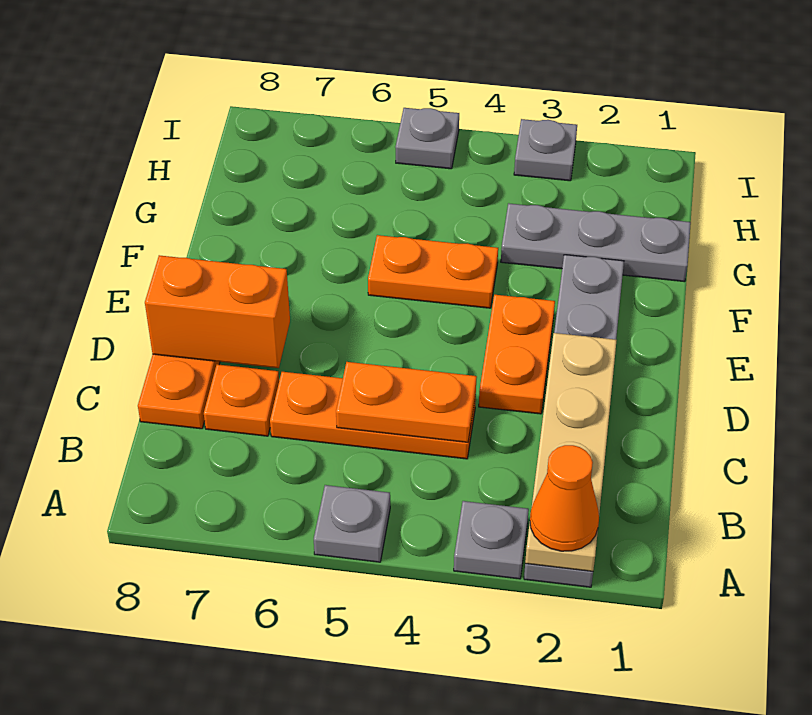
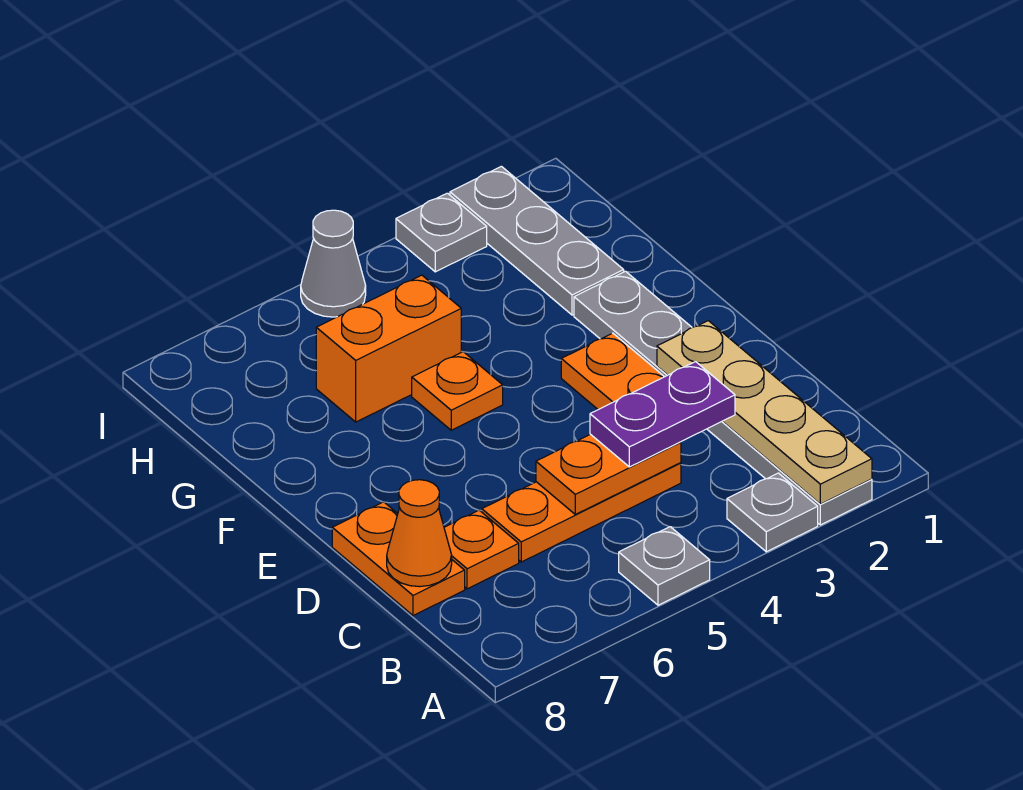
orange cone A2 level 3 -> orange cone C8 level 2
none -> purple plate C3:C4 level 3
orange brick D7:D8 level 2 -> orange brick G5:G6 level 1
orange plate F4:F5 level 1 -> orange plate F5 level 1
grey plate G1:G3 level 1 -> grey plate G2:I2 level 1
grey plate I5 level 1 -> grey cone I5 level 1

